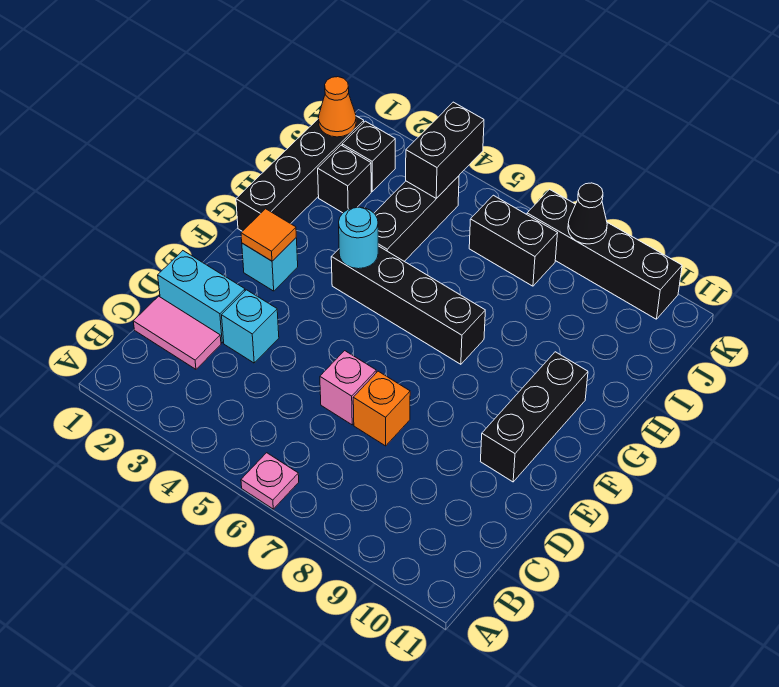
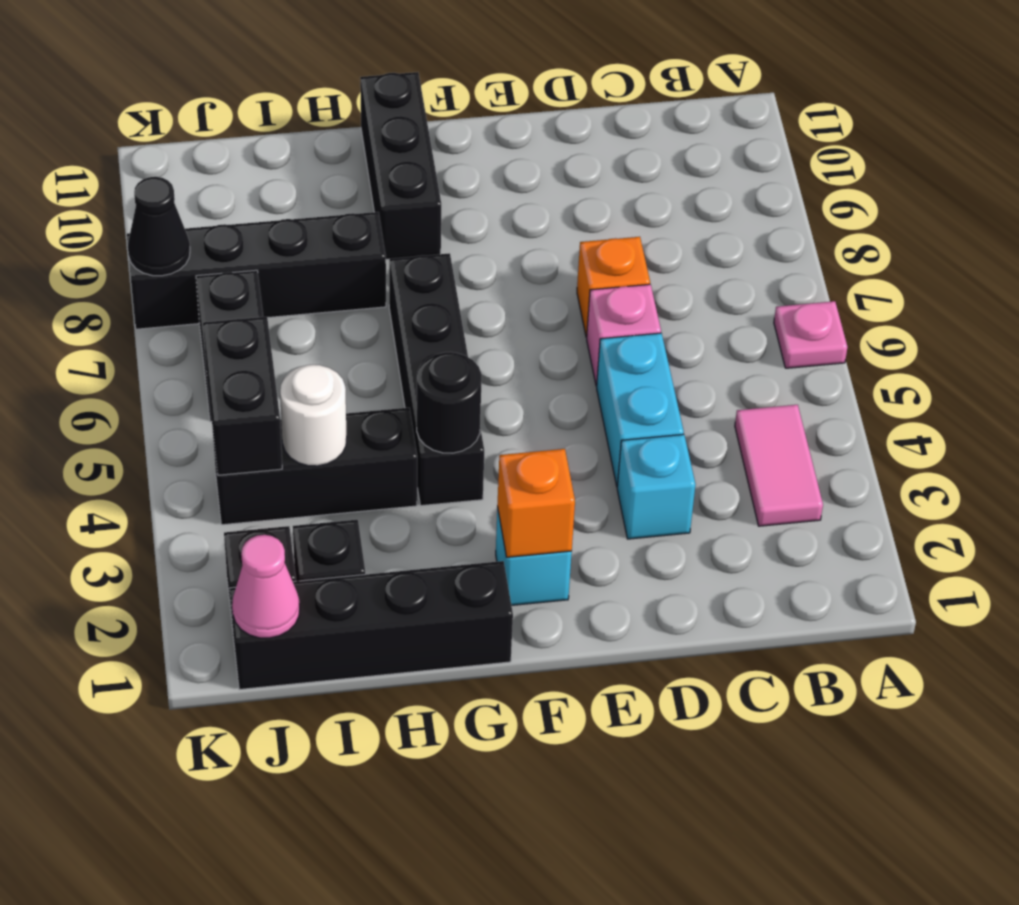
pink tile C1:C2 level 1 -> pink tile B3:B4 level 1
cyan brick D1:D2 level 1 -> cyan brick D4:D5 level 1
black brick E10:G10 level 1 -> black brick G9:G11 level 1
orange tile F2 level 2 -> orange brick F2 level 2
cyan round brick G4 level 2 -> black round brick G4 level 2
none -> white round brick I4 level 2
orange cone J1 level 2 -> pink cone J1 level 2
black brick J4:K4 level 2 -> black brick J4:J5 level 2
black brick K7:K10 level 1 -> black brick H8:K8 level 1

